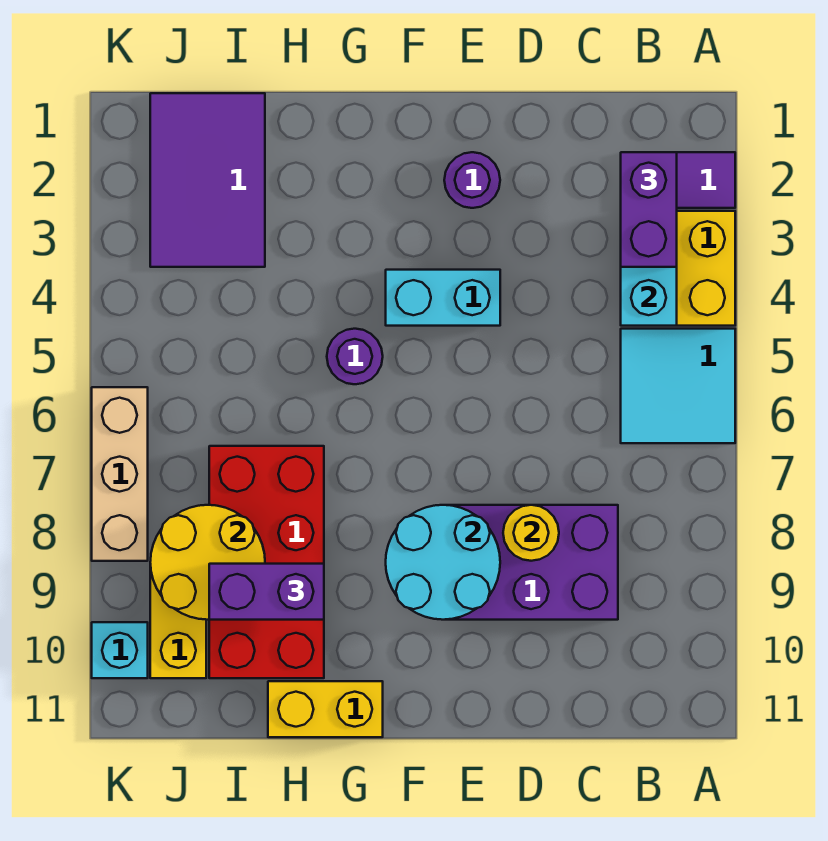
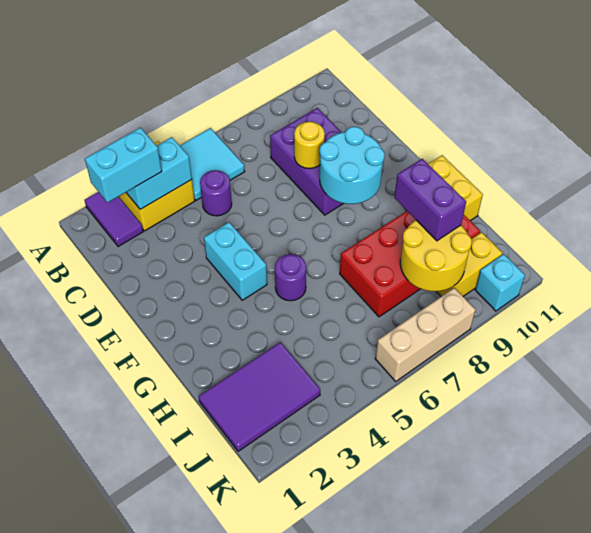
purple brick B2:B3 level 3 -> cyan brick B2:B3 level 3
purple round brick E2 level 1 -> purple round brick C5 level 1

